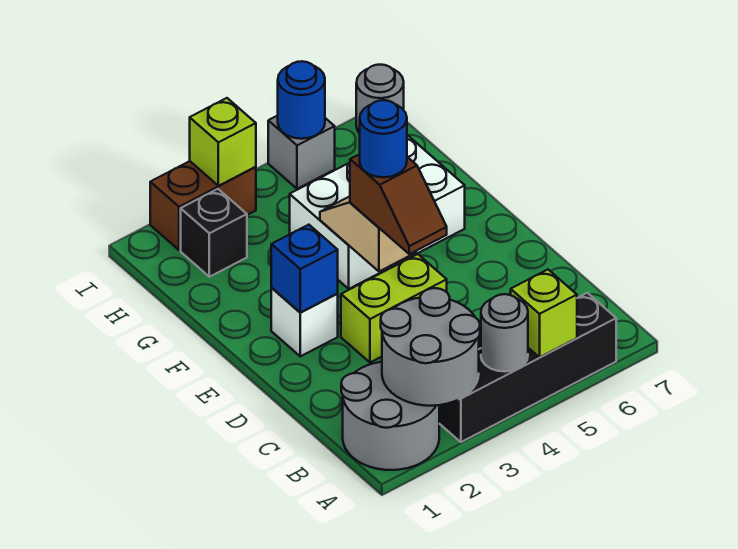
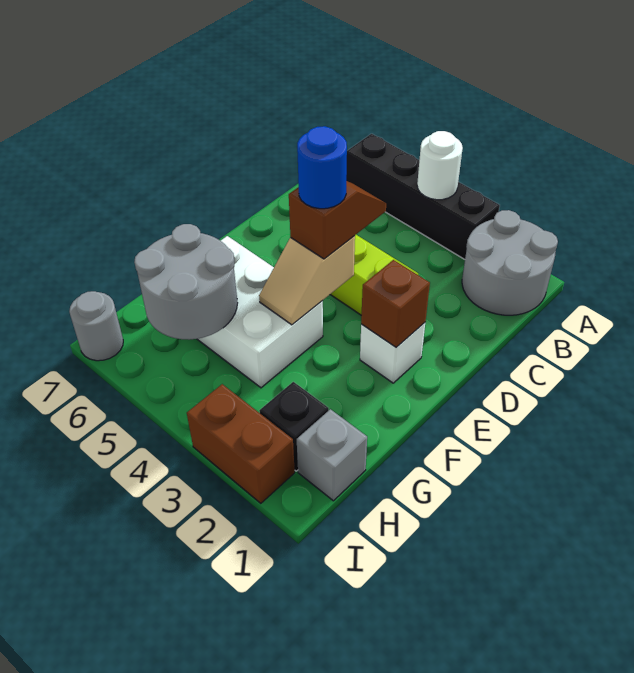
grey round brick A2:B3 level 2 -> grey round brick G5:H6 level 2
grey round brick A4 level 2 -> white round brick A4 level 2
lime brick A5 level 2 -> none
blue brick E2 level 2 -> brown brick E2 level 2
lime brick I3 level 2 -> none
grey brick I5 level 1 -> grey brick H1 level 1
blue round brick I5 level 2 -> none

